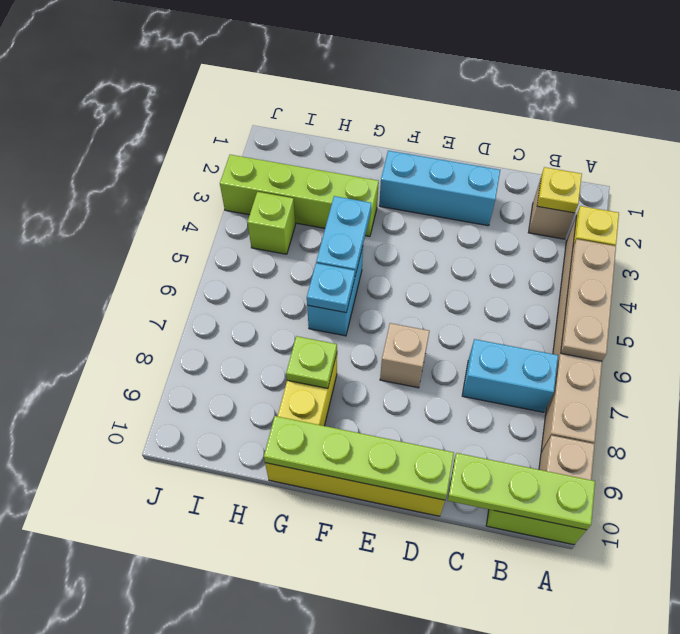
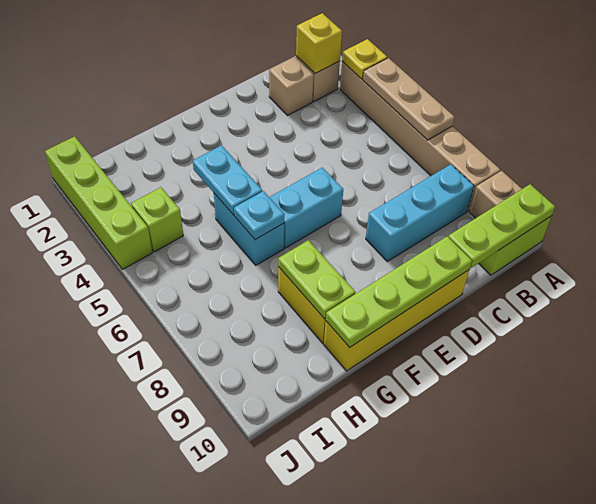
yellow plate B2 level 2 -> yellow brick B2 level 2
cyan brick B7:C7 level 1 -> cyan brick E6:F6 level 1
cyan brick D2:F2 level 1 -> cyan brick B8:D8 level 1
tan brick E7 level 1 -> tan brick C2 level 1
lime brick G3:J3 level 1 -> lime brick J1:J4 level 1
lime plate G8 level 2 -> lime plate G8:G9 level 2

